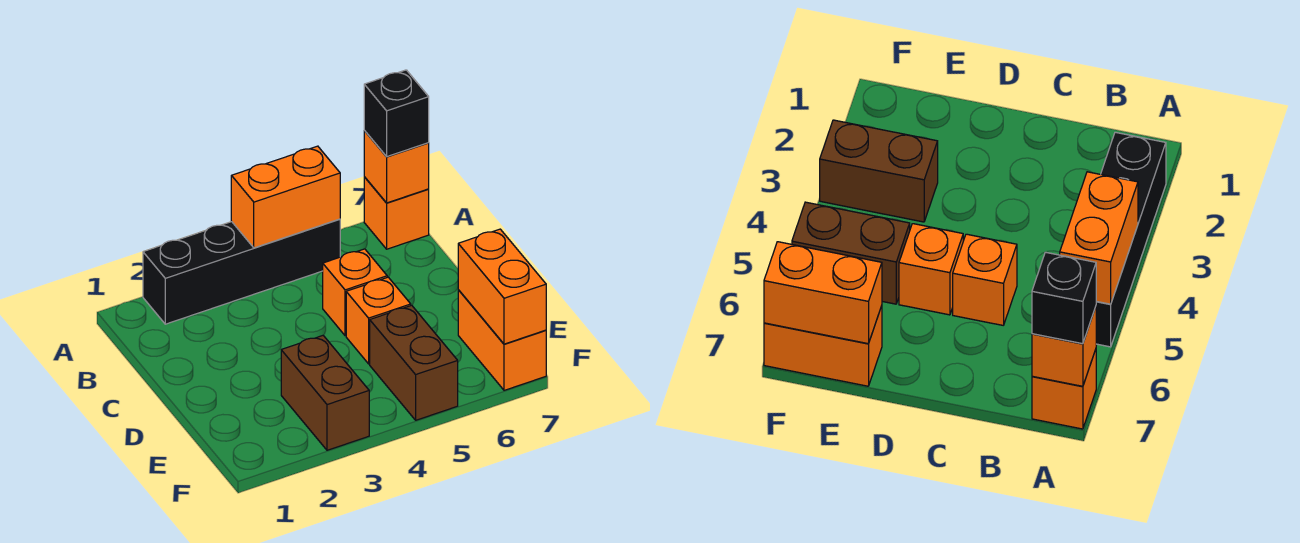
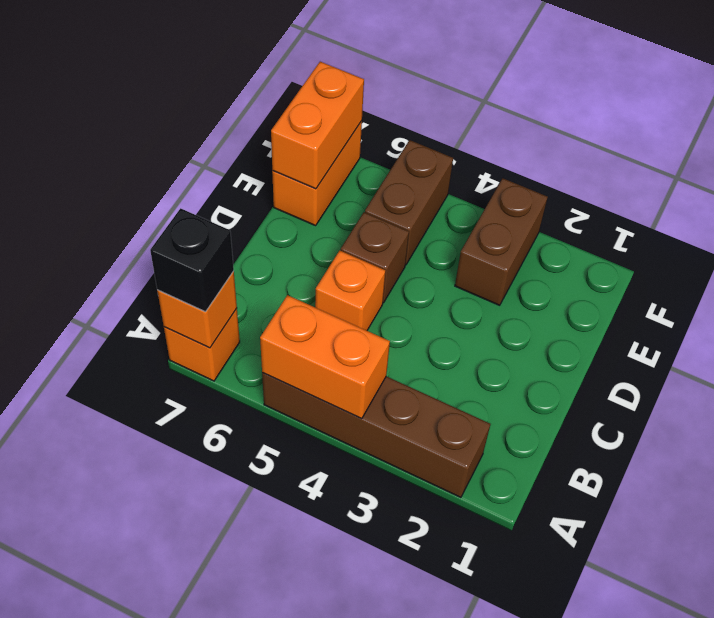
black brick A2:A5 level 1 -> brown brick A2:A5 level 1
orange brick D5 level 1 -> brown brick D5 level 1

